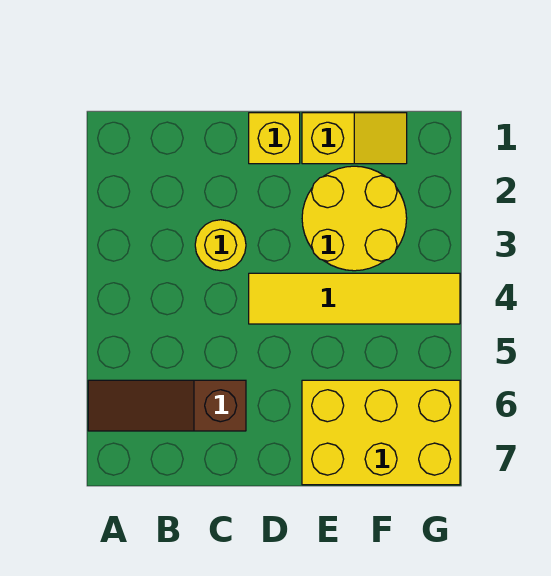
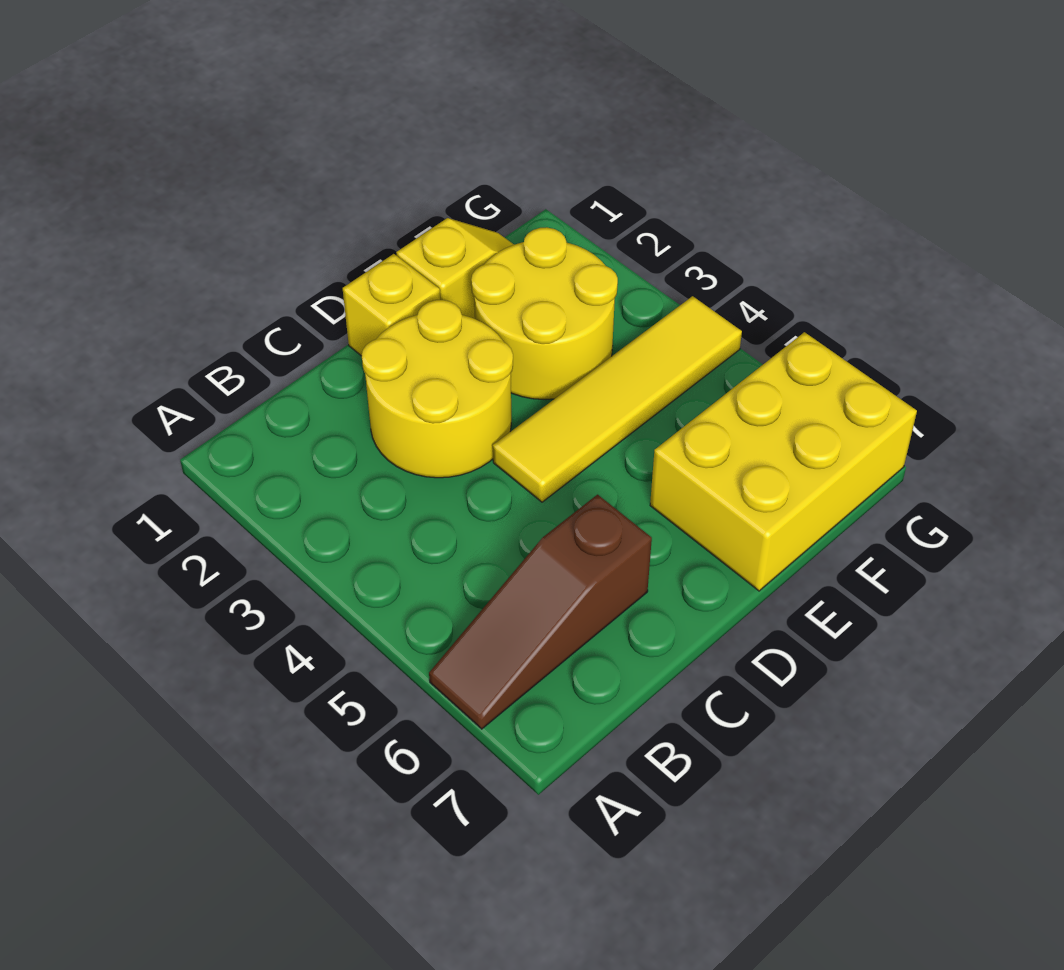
yellow round brick C3 level 1 -> yellow round brick C2:D3 level 1

